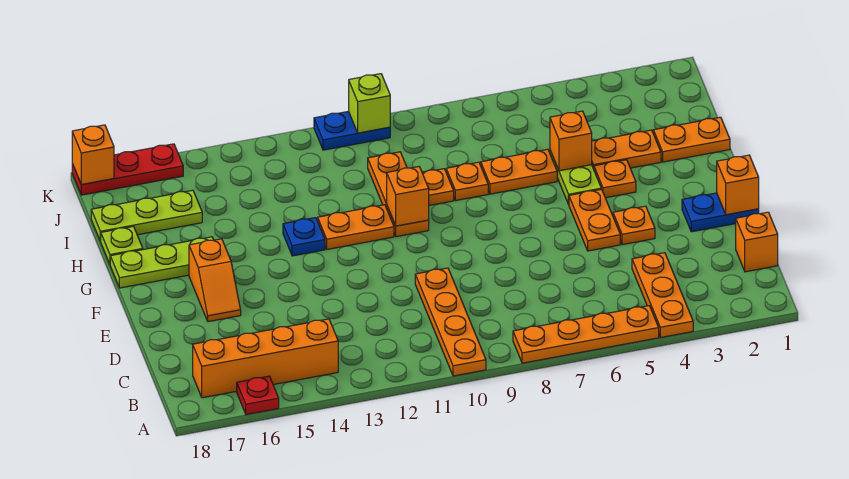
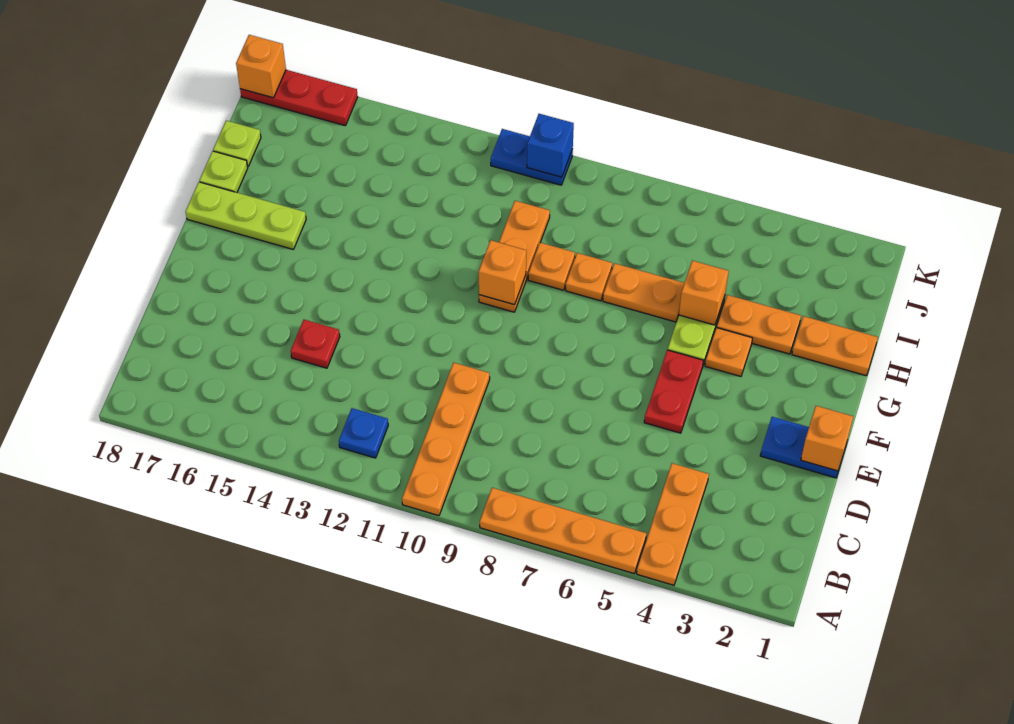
red plate A16 level 1 -> red plate D14 level 1
orange brick B14:B17 level 1 -> none
orange brick C1 level 1 -> none
orange plate E4 level 1 -> none
orange plate E5:F5 level 1 -> red plate E5:F5 level 1
orange slope E16:F16 level 1 top F -> none
orange plate G11:G12 level 1 -> none
blue plate G13 level 1 -> blue plate B12 level 1
lime plate I16:I18 level 1 -> lime plate I18 level 1
lime brick K10 level 2 -> blue brick K10 level 2

